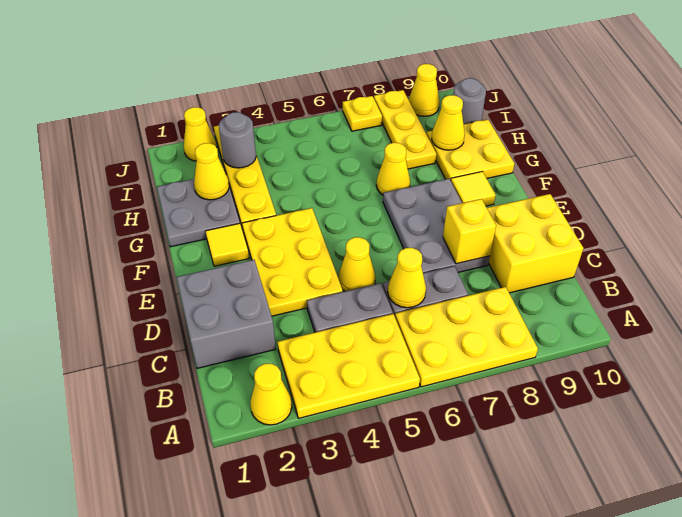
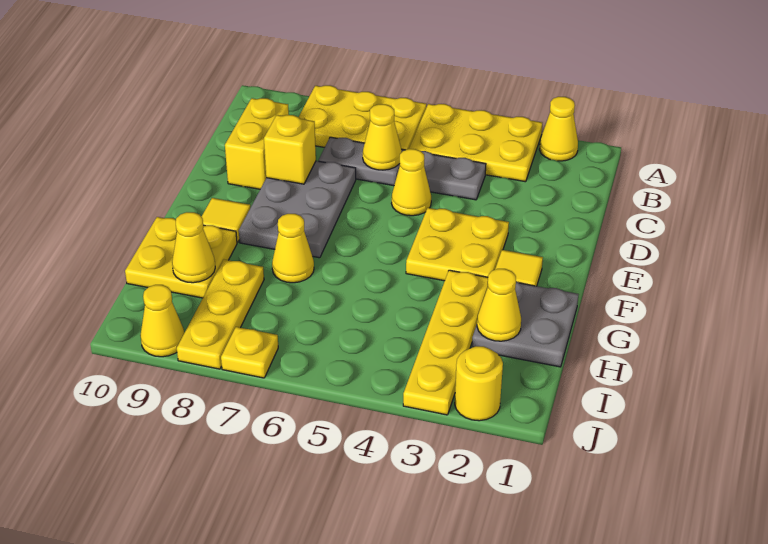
grey brick C1:D2 level 1 -> none
yellow brick C9:D10 level 1 -> yellow brick C9:D9 level 1
yellow plate D3:F4 level 1 -> yellow plate E3:F4 level 1
grey round brick I3 level 2 -> none
grey round brick I10 level 1 -> none
yellow cone J2 level 1 -> yellow round brick J2 level 1

